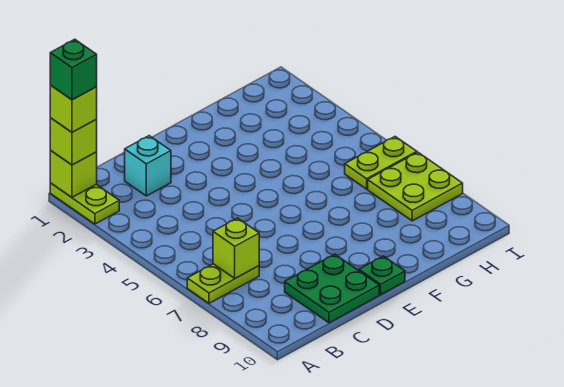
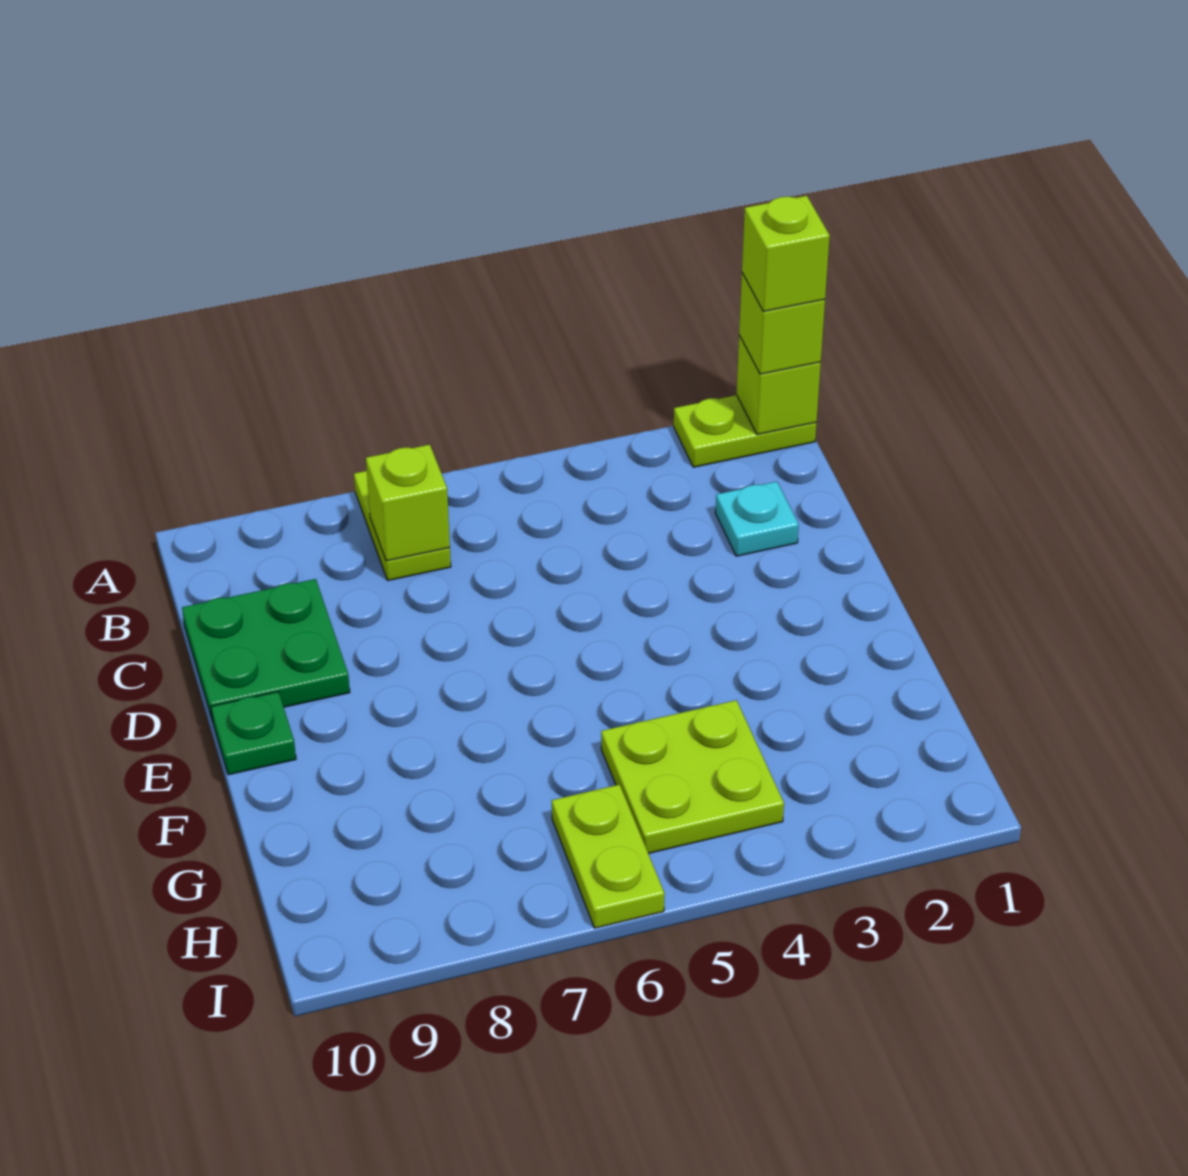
green brick A1 level 5 -> none
cyan brick C2 level 1 -> cyan plate C2 level 1
lime plate H7:I8 level 1 -> lime plate G4:H5 level 1

